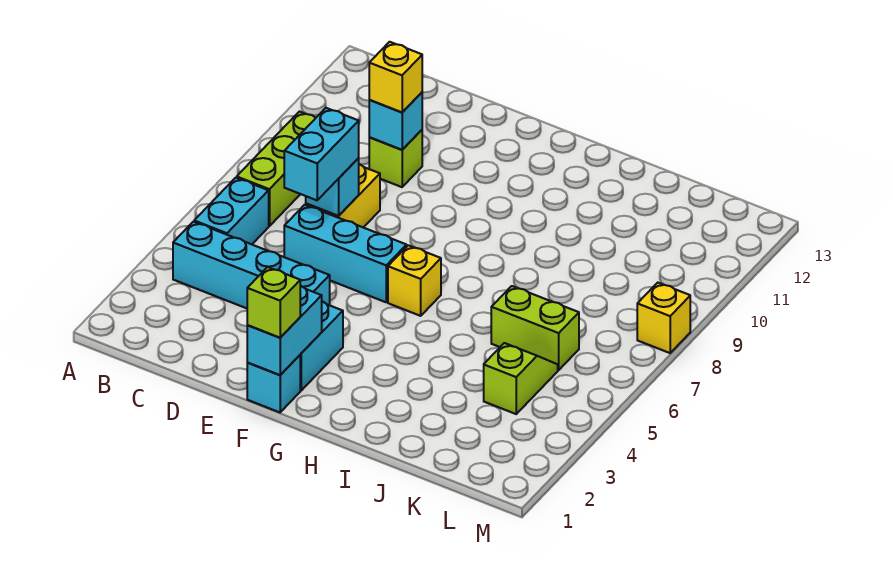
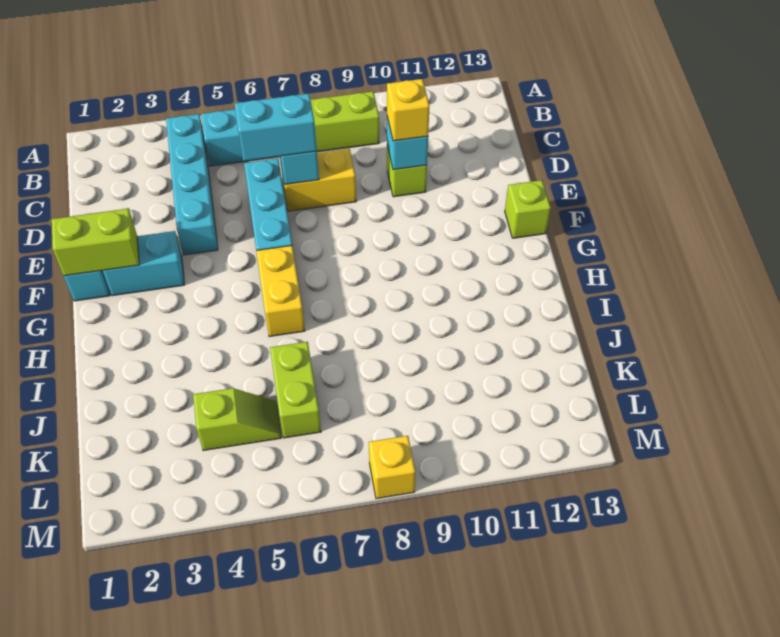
cyan brick F1:F2 level 2 -> lime brick F1:F2 level 2
lime brick F1 level 3 -> lime brick F13 level 1
yellow brick G6 level 1 -> yellow brick G6:H6 level 1

